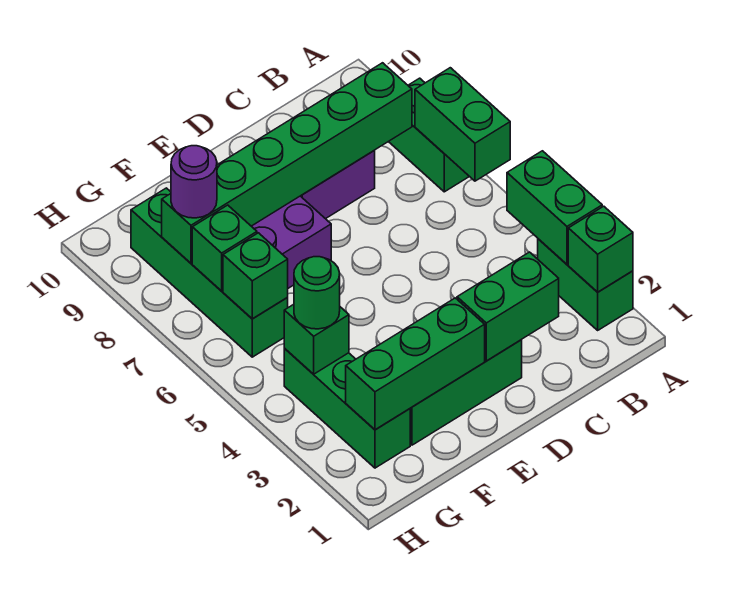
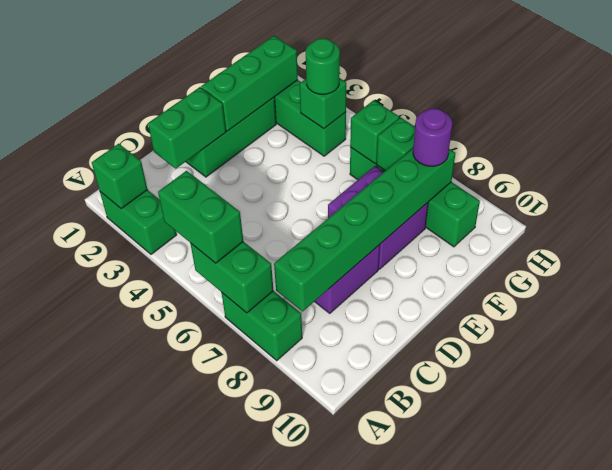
green brick A3:A4 level 2 -> green brick A5:A6 level 3

